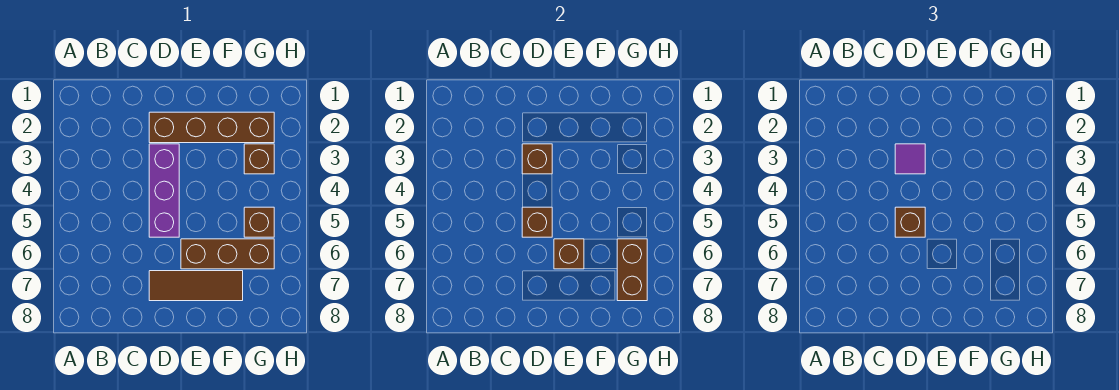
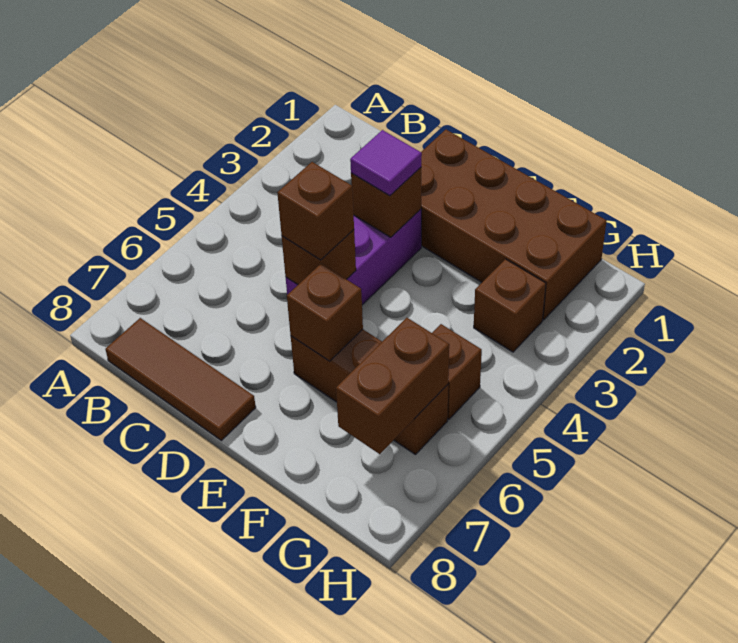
brown brick D2:G2 level 1 -> brown brick D1:G2 level 1
brown tile D7:F7 level 1 -> brown tile B8:D8 level 1

